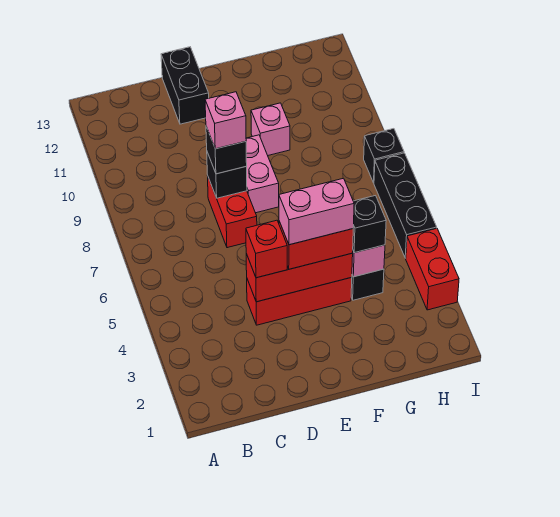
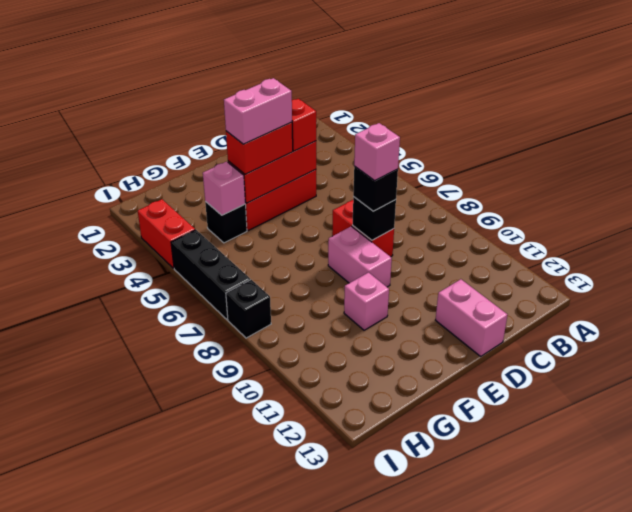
black brick D12:D13 level 1 -> pink brick D12:D13 level 1
black brick G4 level 3 -> none

